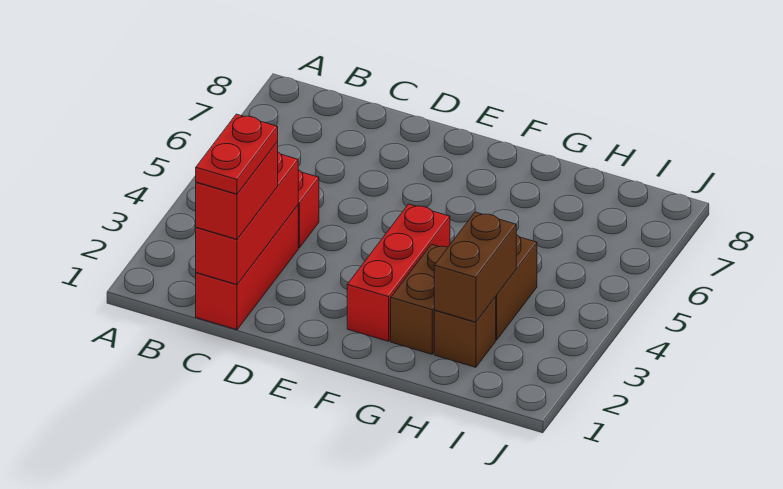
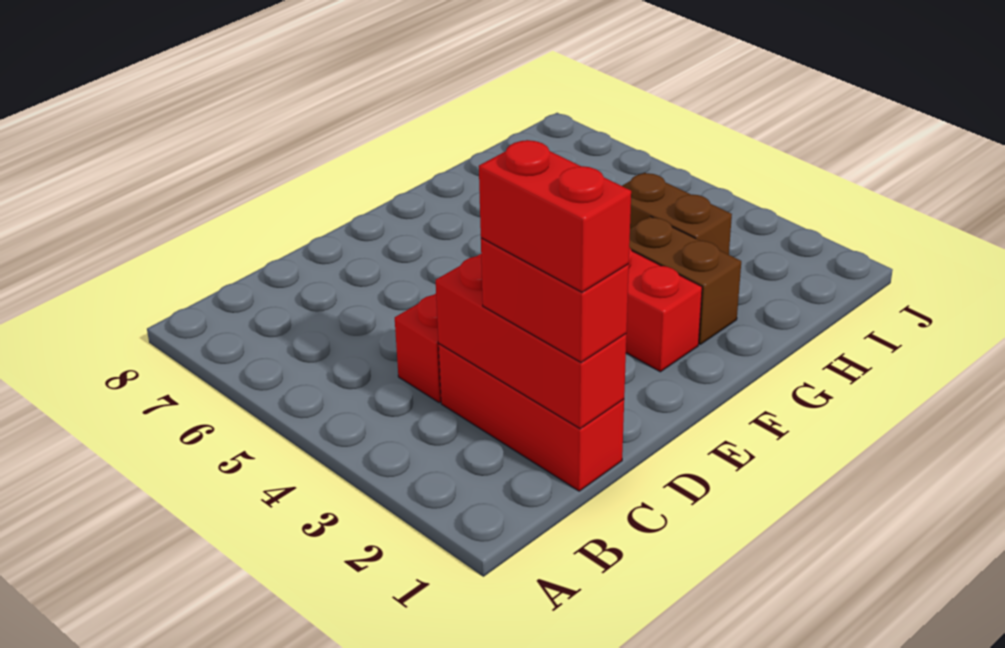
red plate C1:C2 level 4 -> red brick C1:C2 level 4
brown brick H2 level 1 -> none
brown brick H2:H3 level 2 -> none

